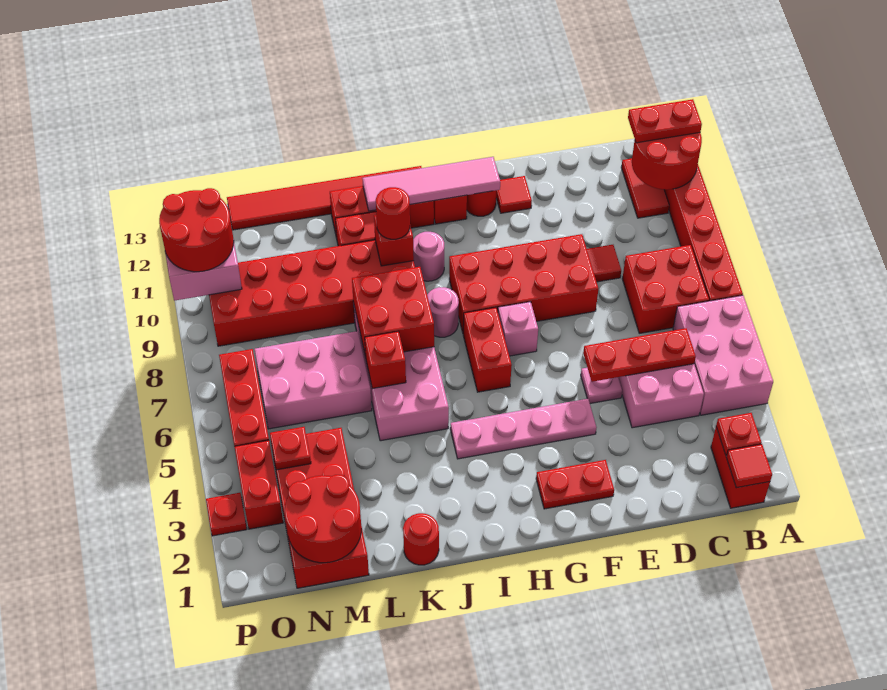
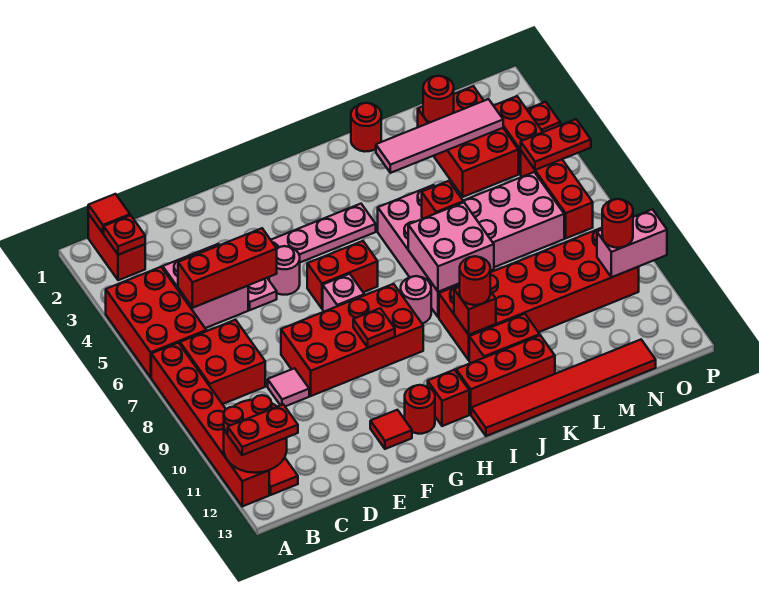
pink brick A4:B6 level 1 -> red brick A4:B6 level 1
red plate C5:E5 level 2 -> red brick C5:E5 level 2
red tile D9 level 1 -> pink tile D9 level 1
red plate F2:G2 level 1 -> red plate O5:P5 level 2
pink tile G12:J12 level 2 -> pink tile K3:N3 level 2
red brick H6:H7 level 1 -> red brick G6:H6 level 1
pink round brick I10 level 1 -> pink round brick F5 level 1
red brick J7:K8 level 2 -> pink brick J7:K8 level 2
red brick M1:N4 level 1 -> red brick M2:N4 level 1
red round brick M1:N2 level 2 -> red round brick M2 level 2
red plate N4 level 2 -> red plate G9 level 2
red round brick O10:P11 level 3 -> red round brick O10 level 3

